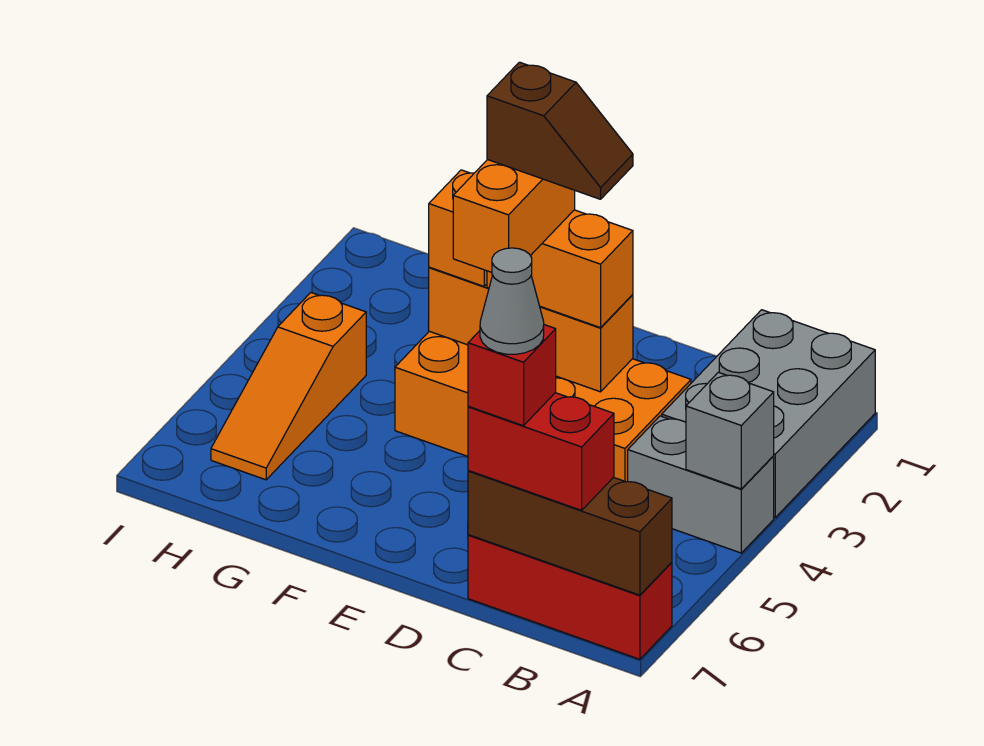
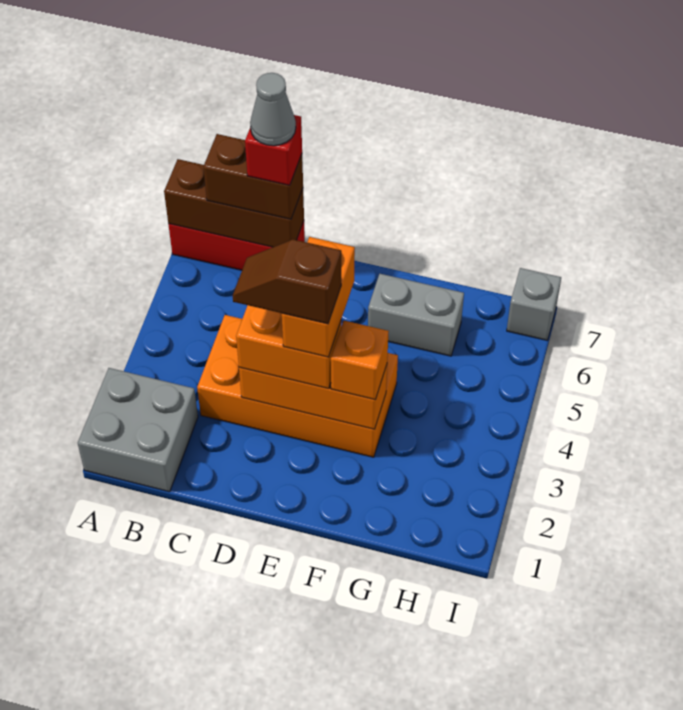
grey brick A1:B3 level 1 -> grey brick A1:B2 level 1
grey brick A4:B4 level 1 -> grey brick F6:G6 level 1
grey brick A4 level 2 -> grey brick I7 level 1
red brick B7:C7 level 3 -> brown brick B7:C7 level 3
orange slope H4:H6 level 1 top 4 -> none

